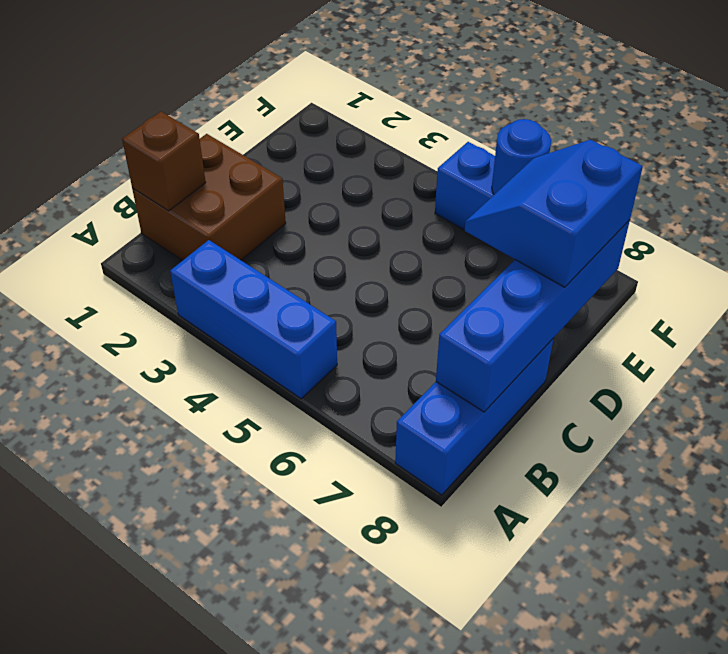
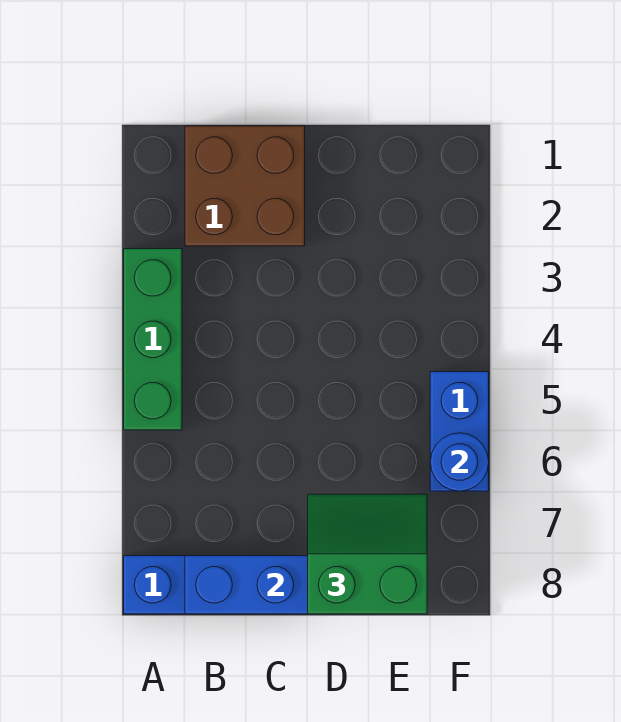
blue brick A3:A5 level 1 -> green brick A3:A5 level 1
brown brick B1 level 2 -> none
blue slope D7:E8 level 3 top 8 -> green slope D7:E8 level 3 top 8

